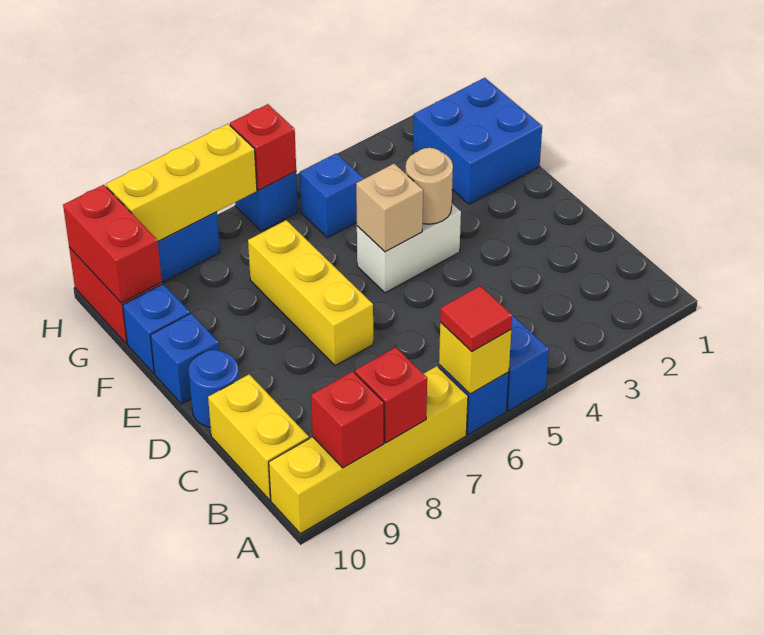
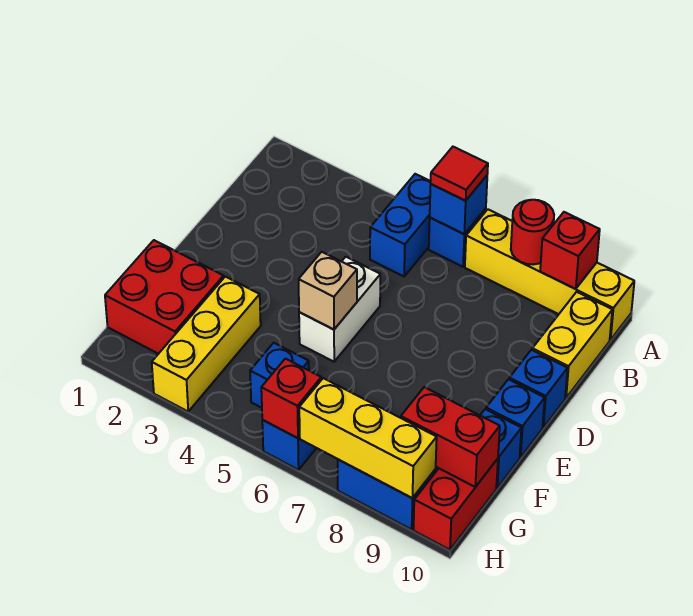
yellow brick A6 level 2 -> blue brick A6 level 2
red brick A8 level 2 -> red round brick A8 level 2
yellow brick D7:F7 level 1 -> yellow brick F3:H3 level 1
blue round brick D10 level 1 -> blue brick D10 level 1
white brick E4:E5 level 1 -> white brick D5:E5 level 1
tan round brick E4 level 2 -> none
blue brick F1:G2 level 1 -> red brick F1:G2 level 1
red brick G10:H10 level 2 -> red brick G9:G10 level 2

